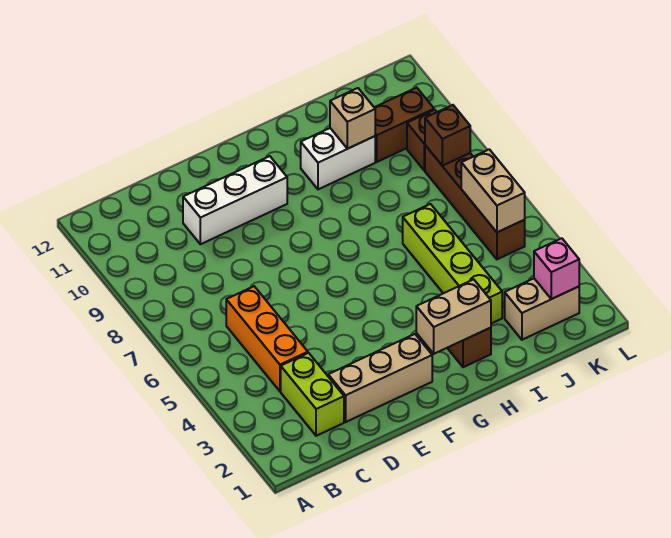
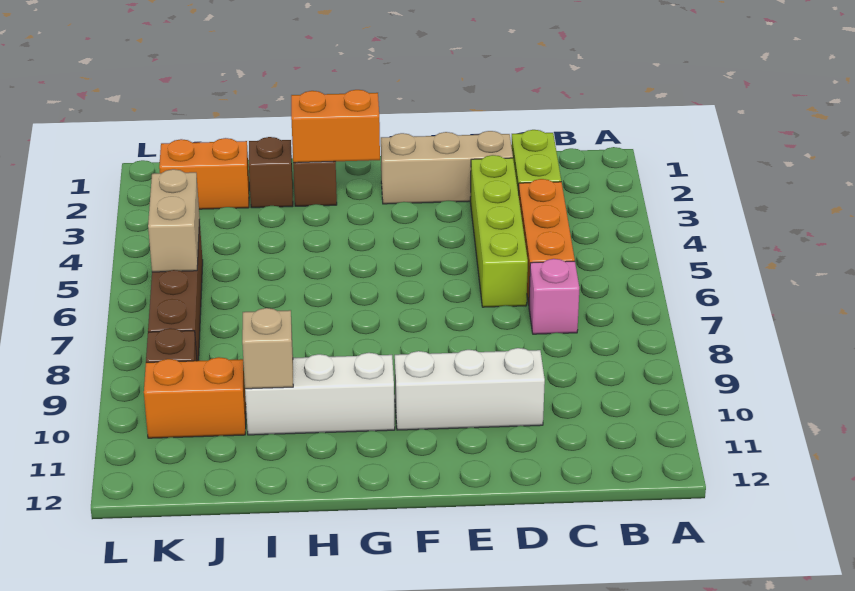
tan brick G2:H2 level 2 -> orange brick G2:H2 level 2
white brick H10:I10 level 1 -> white brick G10:I10 level 1
lime brick I3:I6 level 1 -> lime brick D3:D6 level 1
tan brick J2:K2 level 1 -> orange brick J2:K2 level 1
brown brick J10:K10 level 1 -> orange brick J10:K10 level 1
pink brick K2 level 2 -> pink brick C7 level 1
brown brick K8 level 2 -> brown brick I2 level 1

